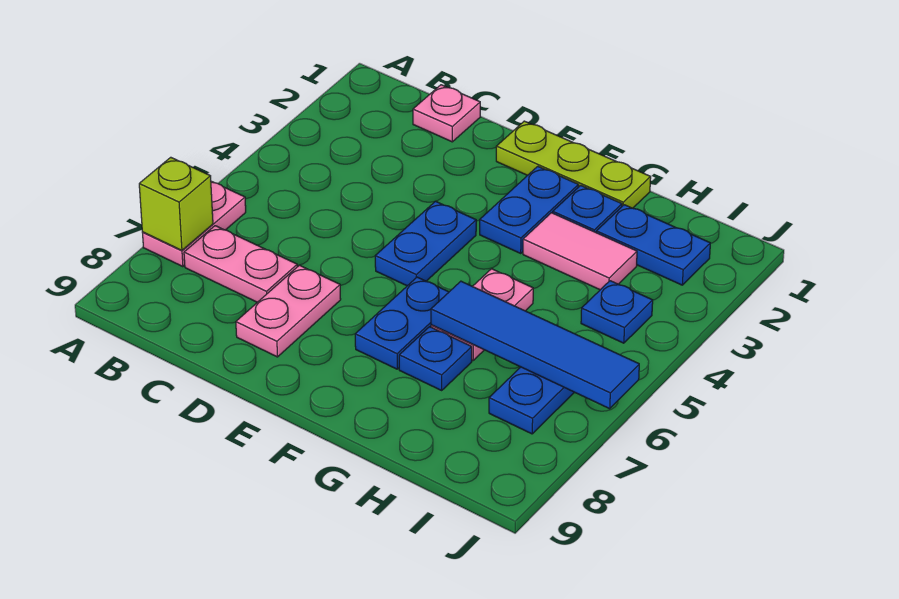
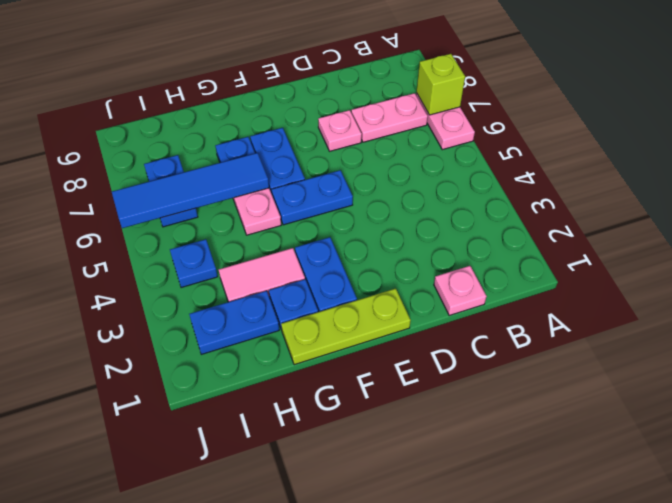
pink plate D7:D8 level 1 -> pink plate D7 level 1
blue plate E4:E5 level 1 -> blue plate E5:F5 level 1

